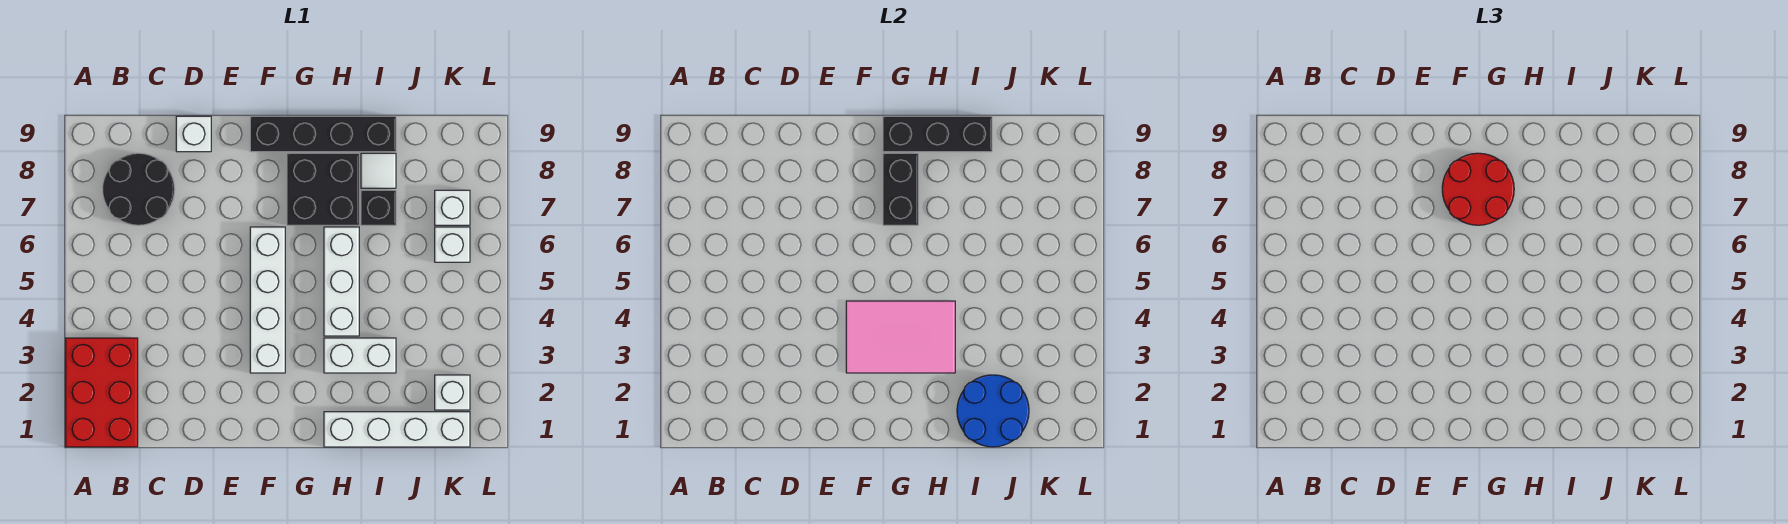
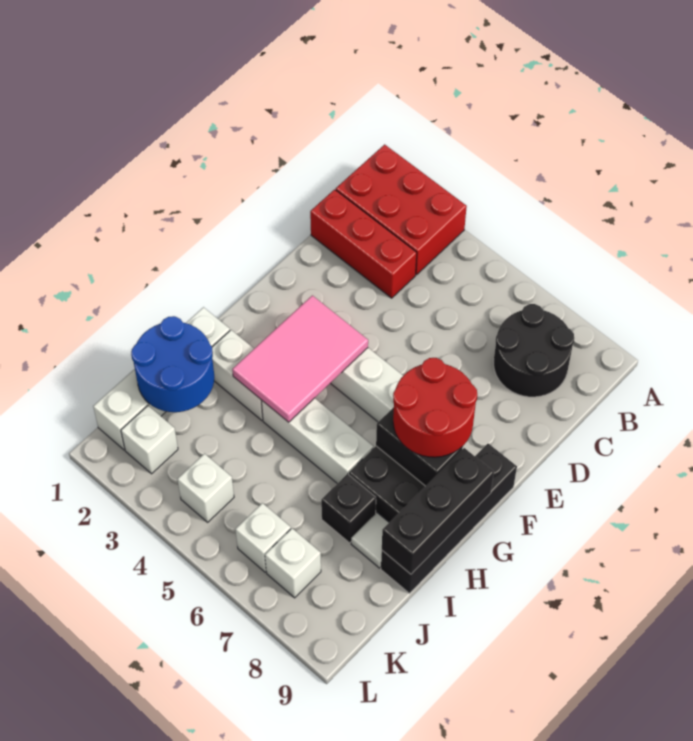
none -> red brick C1:C3 level 1
white brick D9 level 1 -> white brick K4 level 1
white brick H3:I3 level 1 -> white brick H2:H3 level 1

